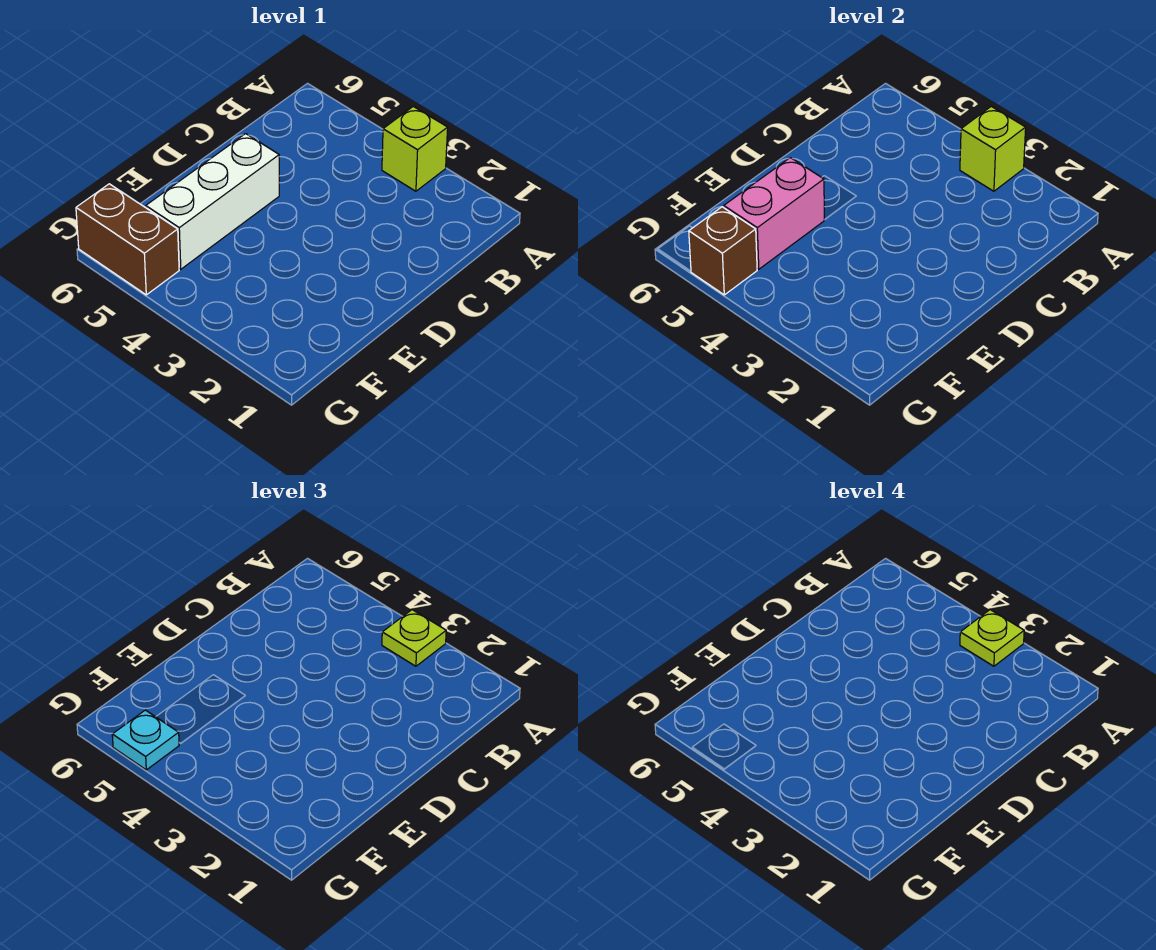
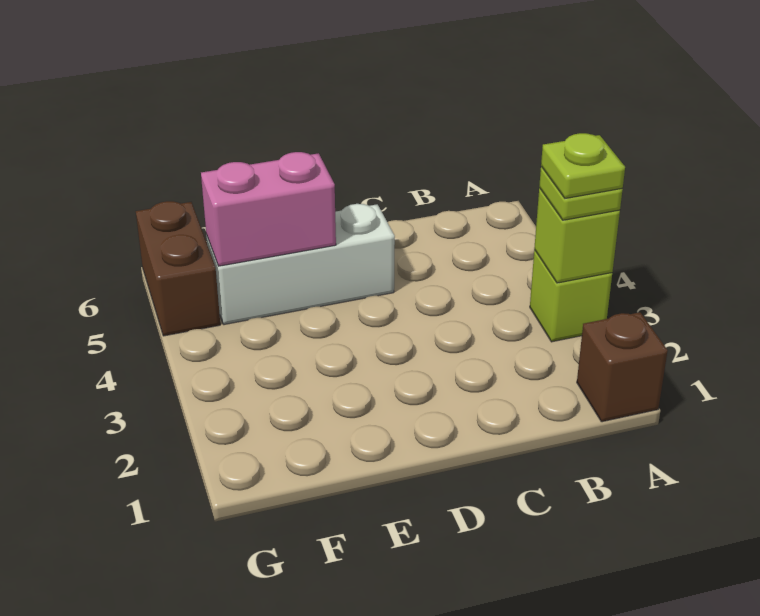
brown brick G5 level 2 -> brown brick A1 level 1
cyan plate G5 level 3 -> none

